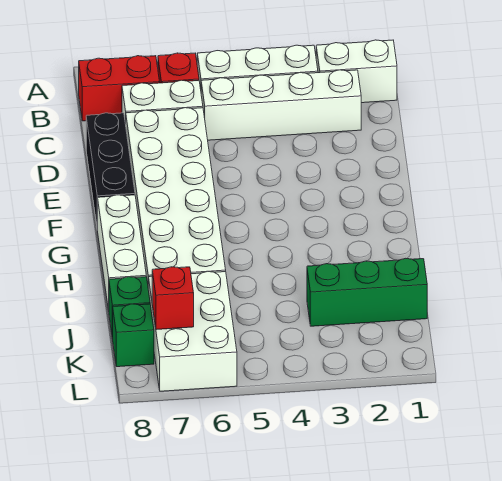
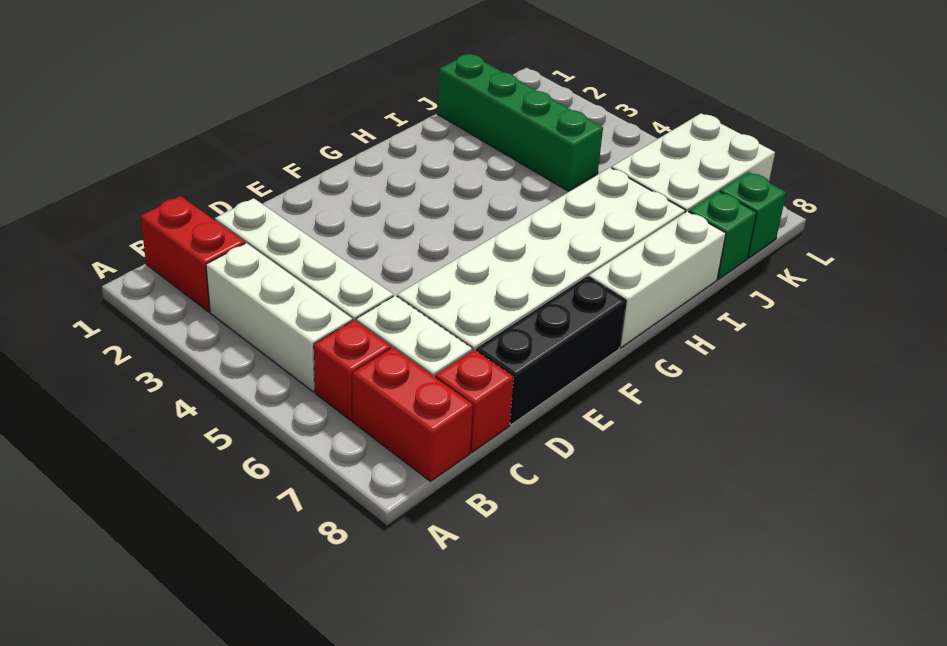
white brick B1:B2 level 1 -> red brick B1:B2 level 1
green brick J1:J3 level 1 -> green brick J1:J4 level 1
red brick K7 level 2 -> red brick C8 level 1

